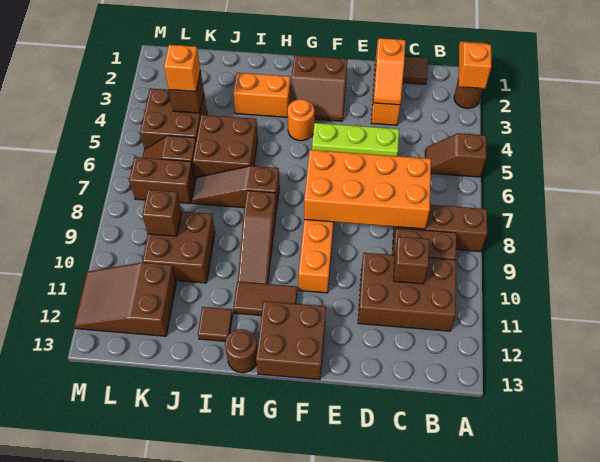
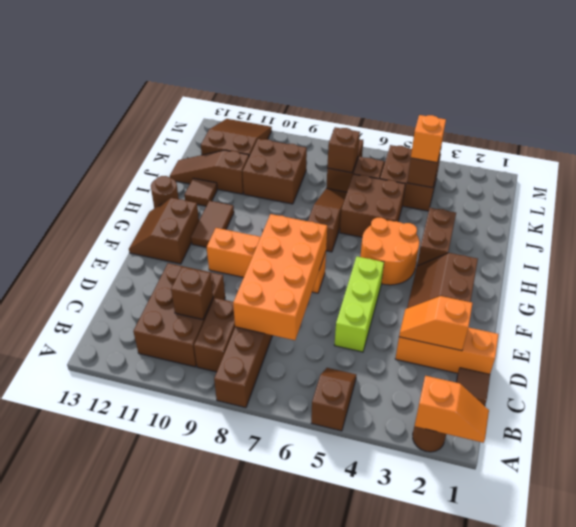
brown brick F12:G13 level 1 -> brown slope F12:G13 level 1 top 12
orange round brick G4 level 1 -> orange round brick G4:H5 level 1
orange brick H3:I3 level 1 -> brown brick H3:I3 level 1
brown slope H8:H10 level 1 top 8 -> brown slope J11:J13 level 1 top 11
brown brick K9 level 2 -> brown brick K7 level 2

